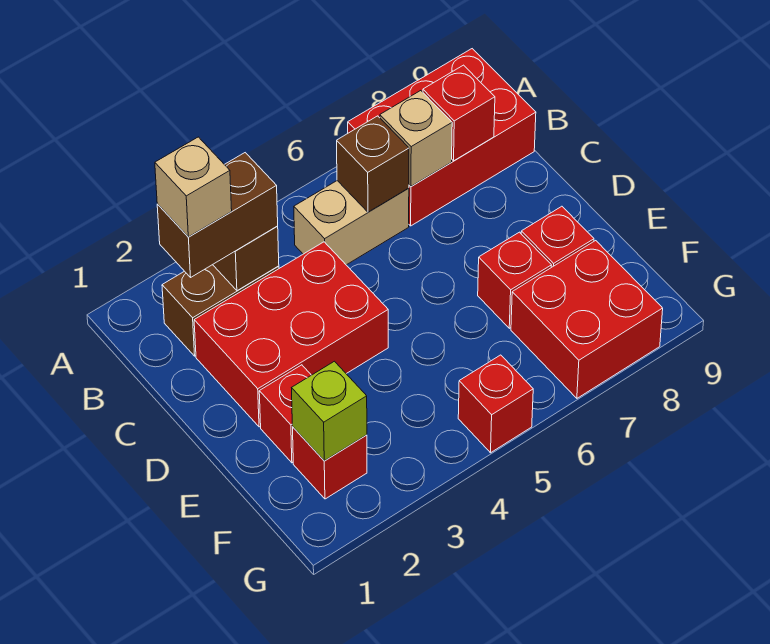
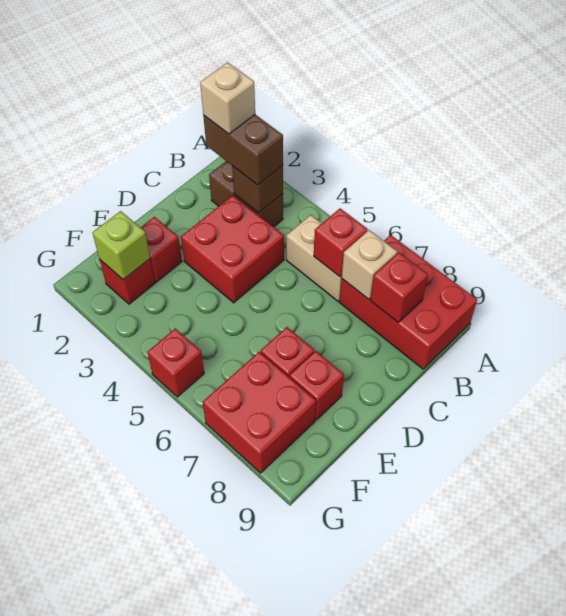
brown brick B6 level 2 -> red brick B6 level 2
red brick C2:D4 level 1 -> red brick C3:D4 level 1

